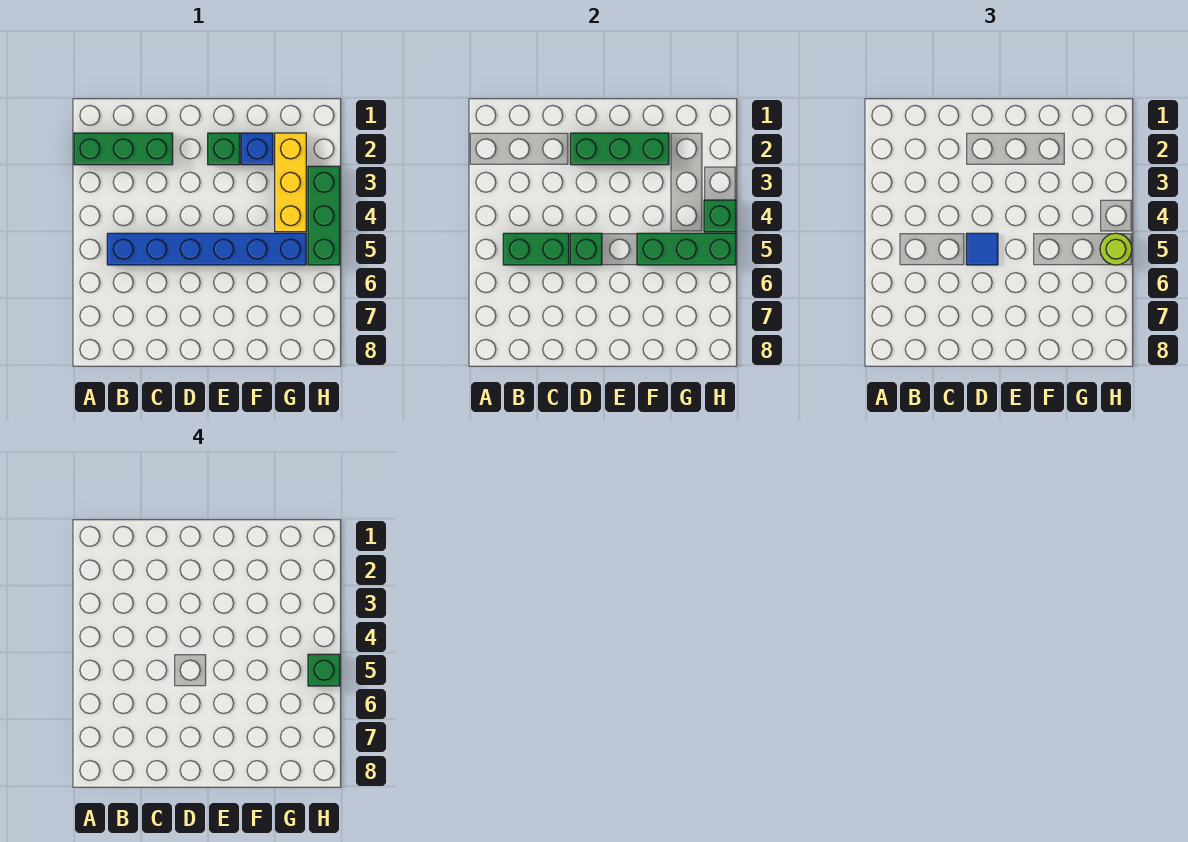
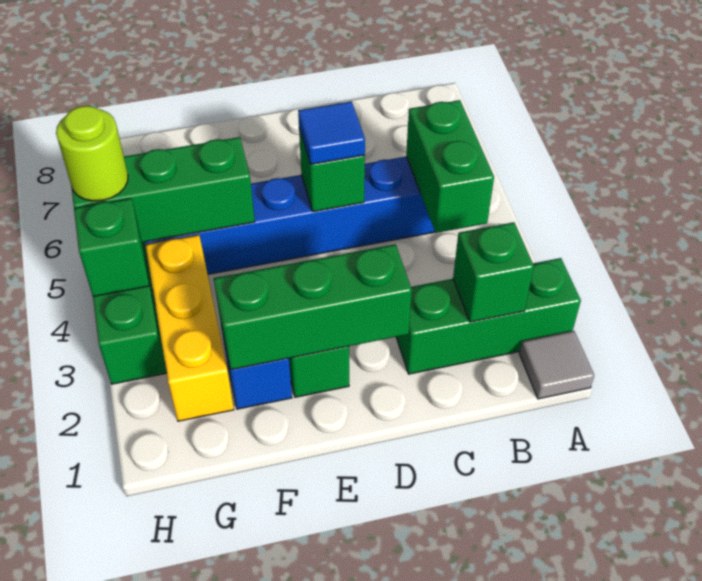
none -> grey tile A1 level 1
green brick B5:C5 level 2 -> green brick B4:B5 level 2
green brick H5 level 4 -> green brick B2 level 2

